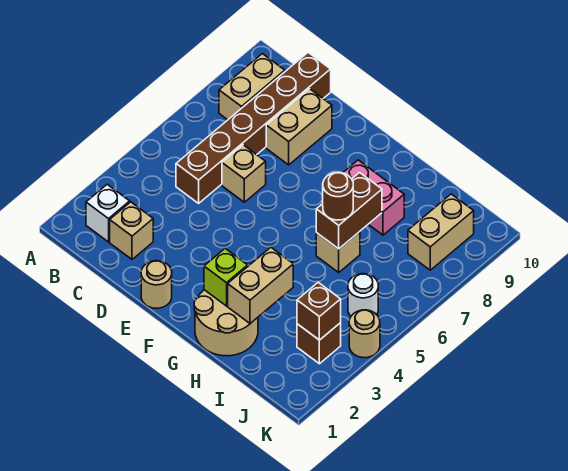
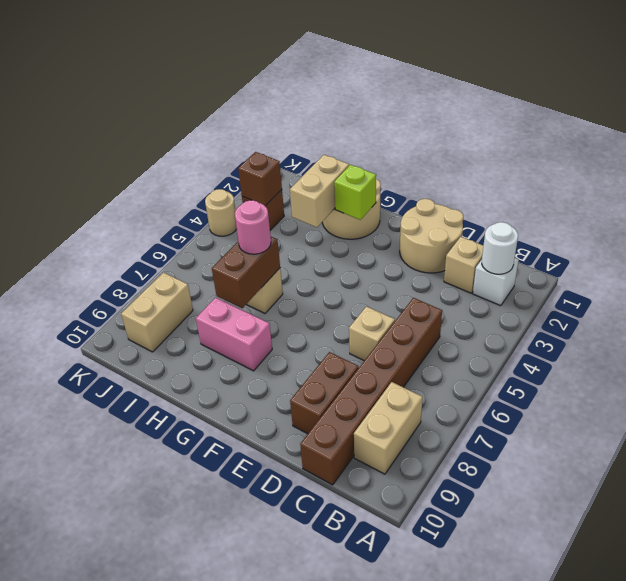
tan brick D8:D9 level 1 -> brown brick D8:D9 level 1
tan round brick E1 level 1 -> tan round brick D1:E2 level 1
brown round brick H6 level 3 -> pink round brick H6 level 3
white round brick J5 level 1 -> white round brick B2 level 2

